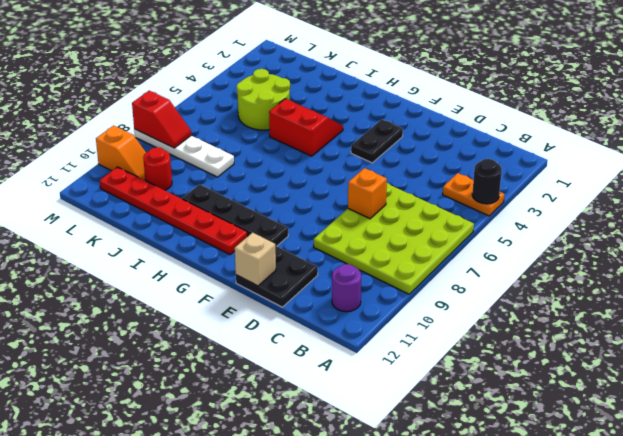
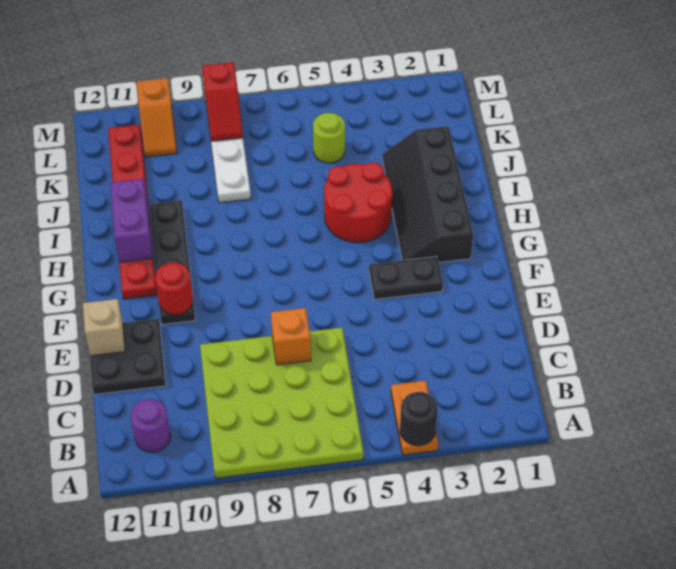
none -> black slope G2:J3 level 1 top 2
red slope H4:I5 level 1 top 5 -> red round brick H4:I5 level 1
none -> purple brick H11:I11 level 2
lime round brick J4:K5 level 1 -> lime round brick K5 level 1
red round brick K10 level 1 -> red round brick F10 level 2

